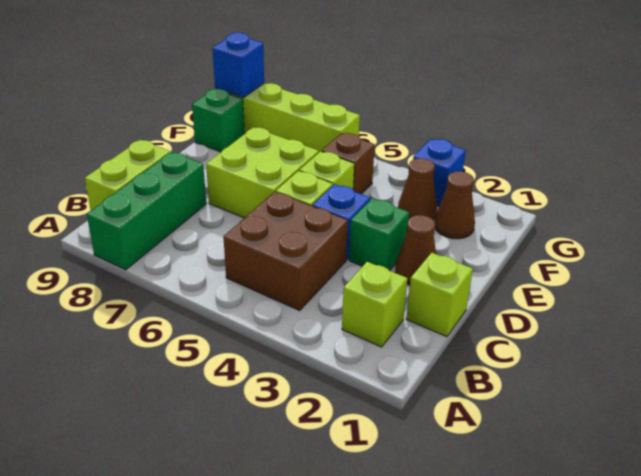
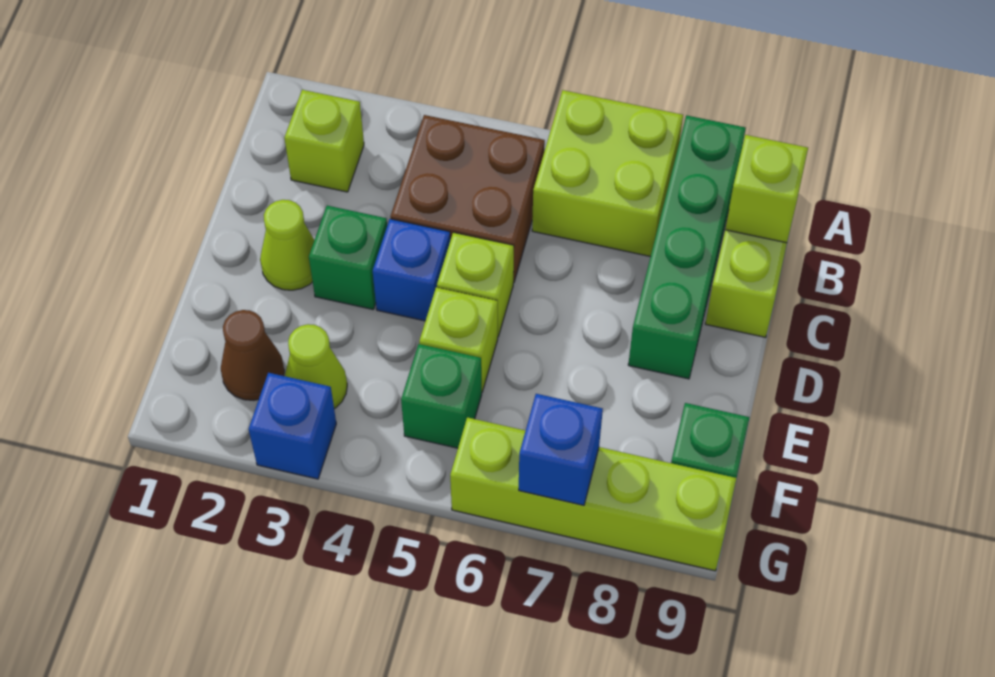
green brick A8:C8 level 1 -> green brick A8:D8 level 1
lime brick C1 level 1 -> lime brick B9 level 2
brown cone D2 level 1 -> lime cone D2 level 1
lime brick D6:E7 level 1 -> lime brick A6:B7 level 1
brown cone F3 level 1 -> lime cone F3 level 1
brown brick F5 level 1 -> green brick F5 level 1
blue brick G9 level 2 -> blue brick G7 level 2

